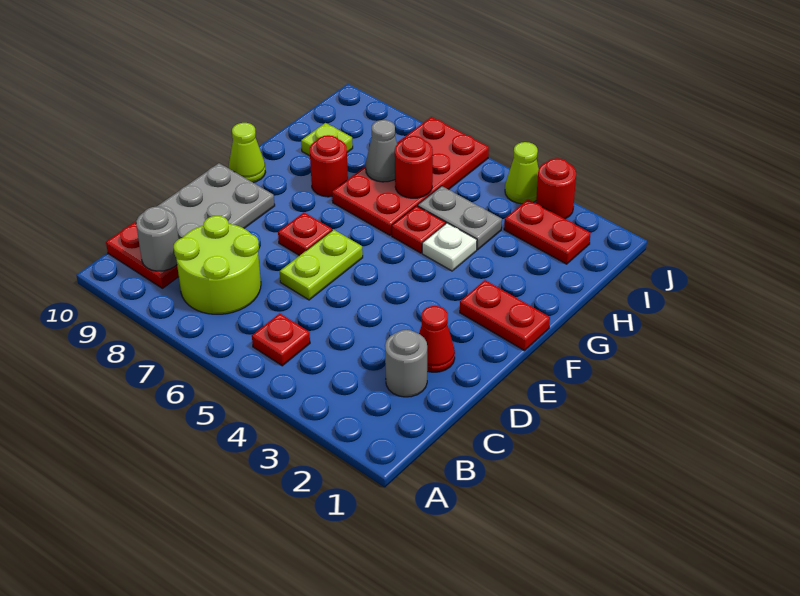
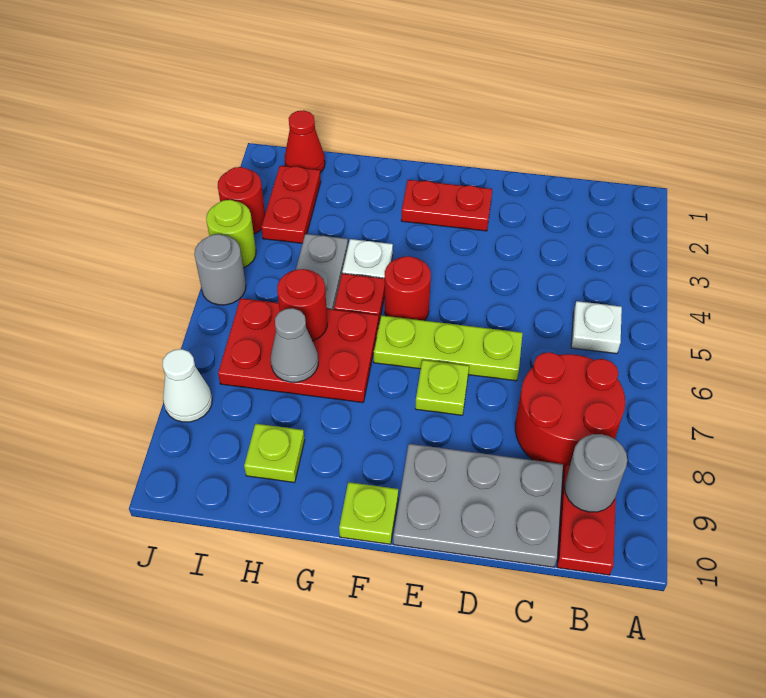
red plate B5 level 1 -> white plate B5 level 1
lime round brick B7:C8 level 1 -> red round brick B7:C8 level 1
grey round brick C2 level 1 -> grey round brick J5 level 1
red cone D2 level 1 -> red cone I1 level 1
lime plate D6:E6 level 1 -> lime plate D6:F6 level 1
red plate E7 level 1 -> lime plate E7 level 1
red plate F1:F2 level 1 -> red plate E2:F2 level 1
lime cone F10 level 1 -> lime plate F10 level 1
red plate G6:J7 level 1 -> red plate G6:I7 level 1
red round brick G8 level 1 -> red round brick F5 level 1
lime cone J4 level 1 -> lime round brick J4 level 1
none -> white cone J8 level 1

